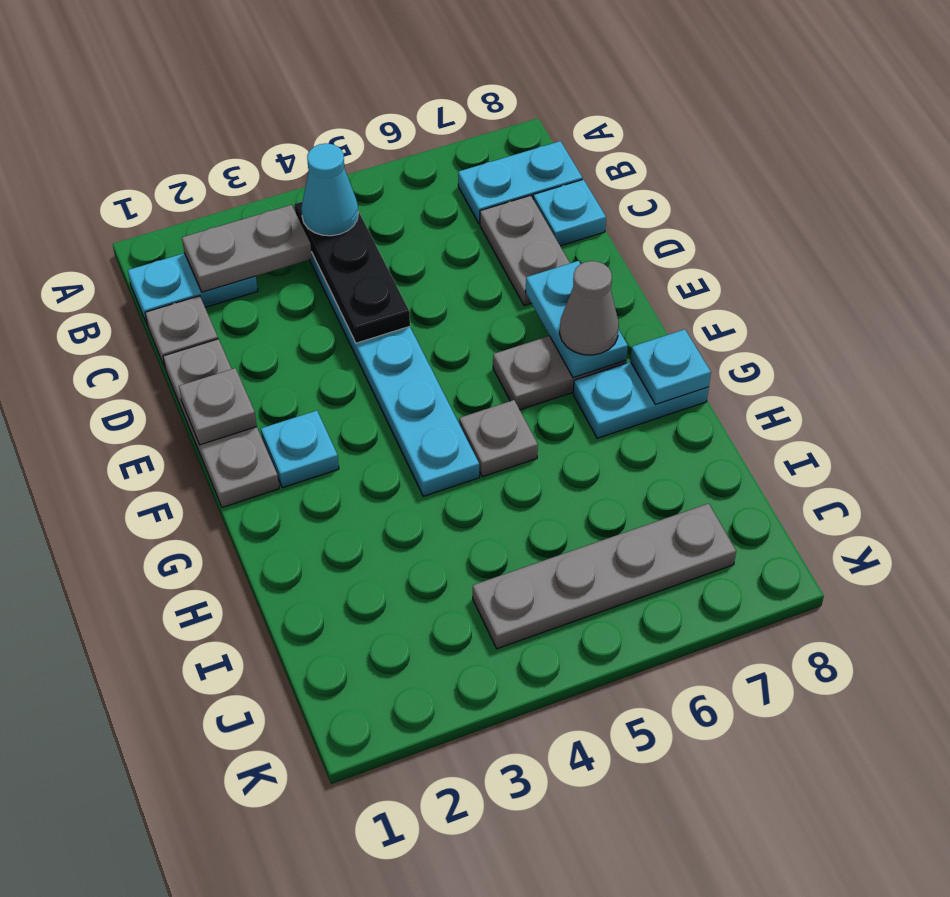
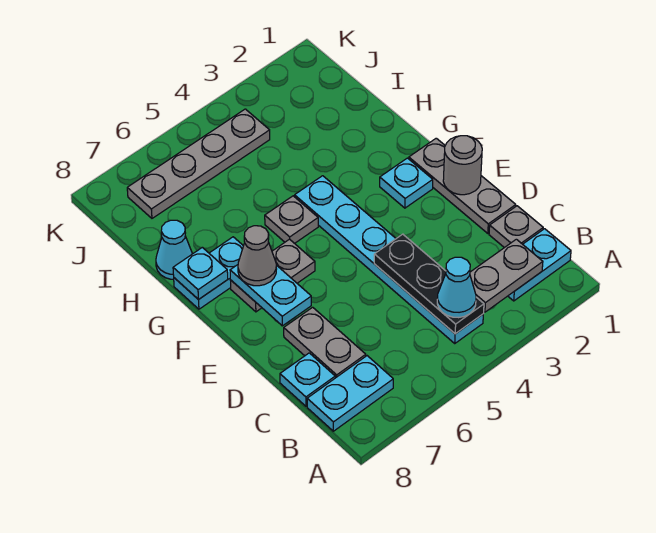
grey plate E1 level 2 -> grey round brick E1 level 2
none -> cyan cone H8 level 1

